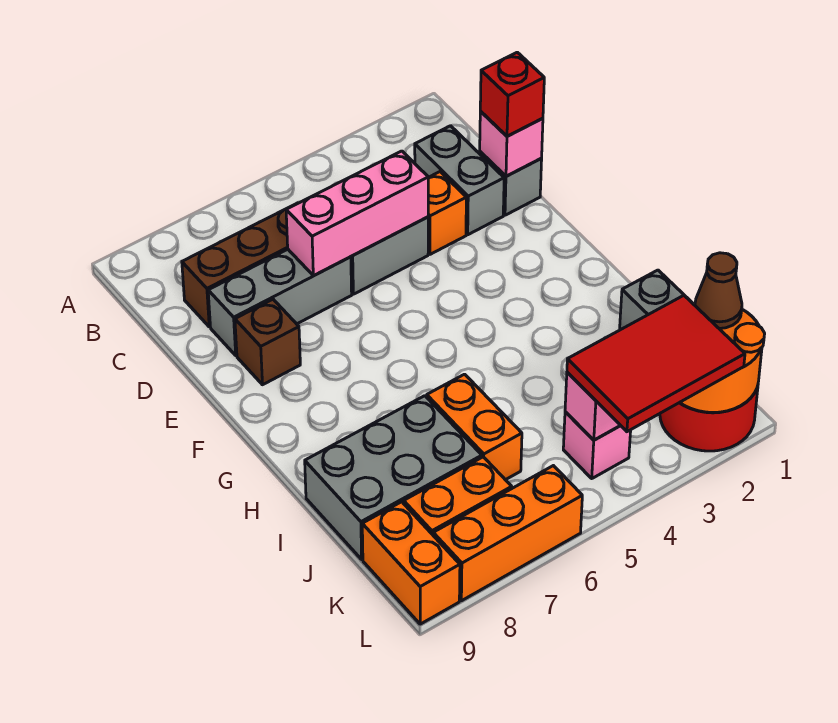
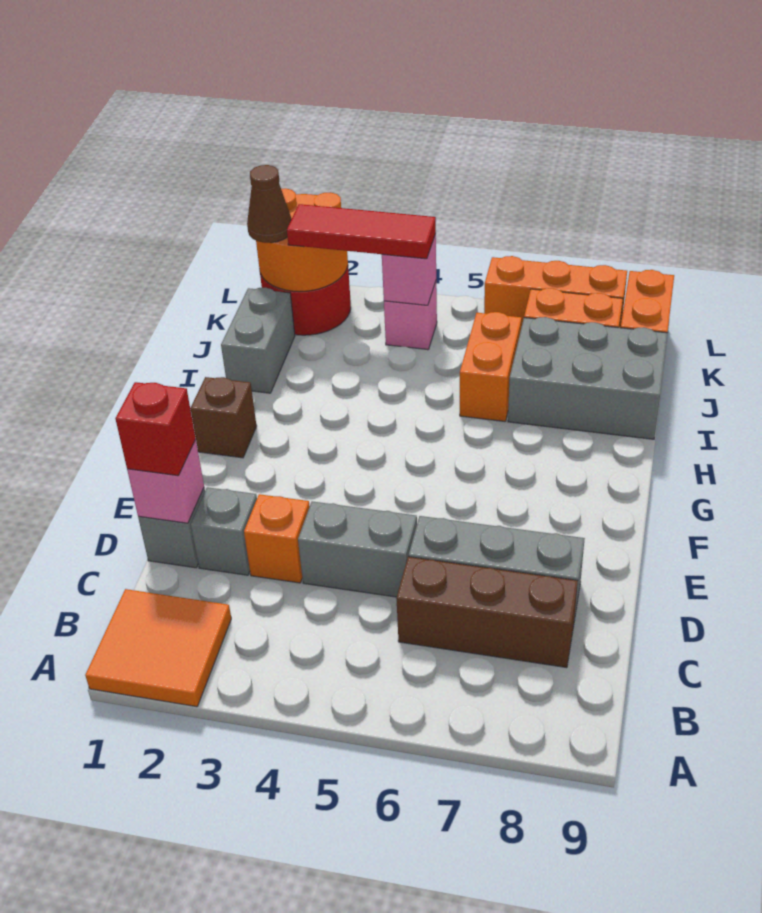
none -> orange tile A1:B2 level 1
grey brick C2:D2 level 1 -> grey brick D2 level 1
pink brick D4:D6 level 2 -> none
brown brick E8 level 1 -> brown brick G1 level 1
red tile K2:L4 level 3 -> red tile K2:K4 level 3

